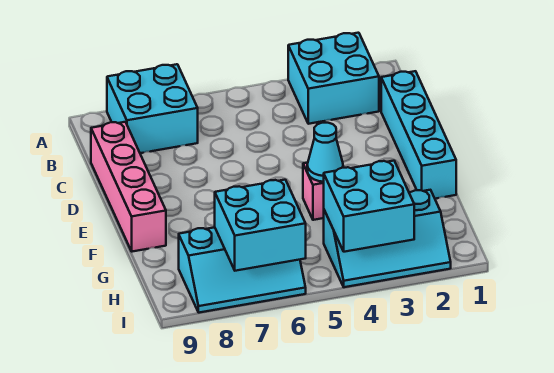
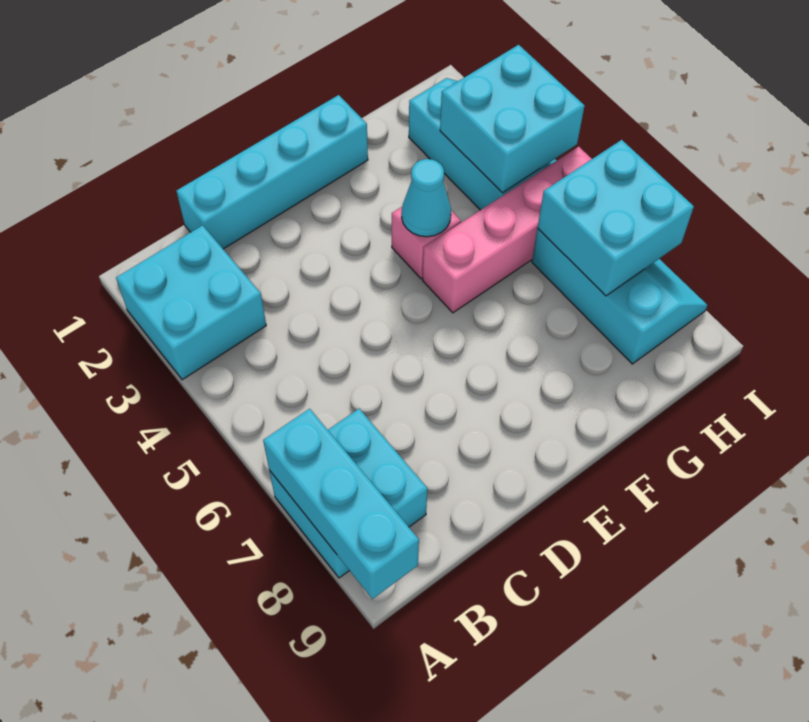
none -> cyan brick A7:A9 level 2
pink brick C9:F9 level 1 -> pink brick F5:I5 level 1

